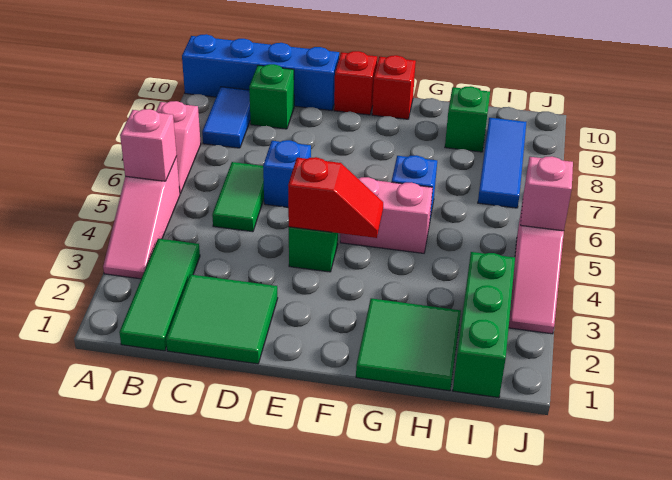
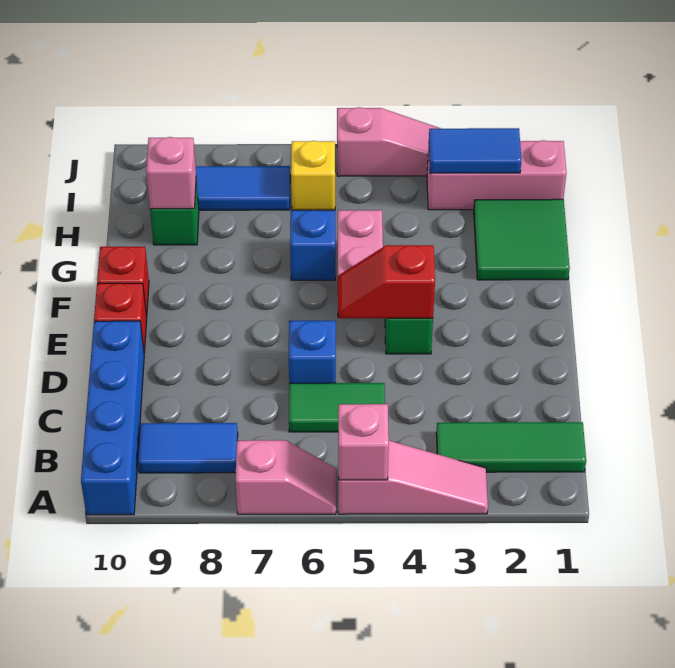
green tile C1:D2 level 1 -> none
green brick C9 level 1 -> none
red slope E4:F4 level 2 top E -> red slope E4:E5 level 2 top 4
green brick I1:I3 level 1 -> pink brick I1:I3 level 1
none -> blue tile I2:I3 level 2
none -> yellow brick I6 level 1
pink brick J5 level 2 -> pink brick H9 level 2

